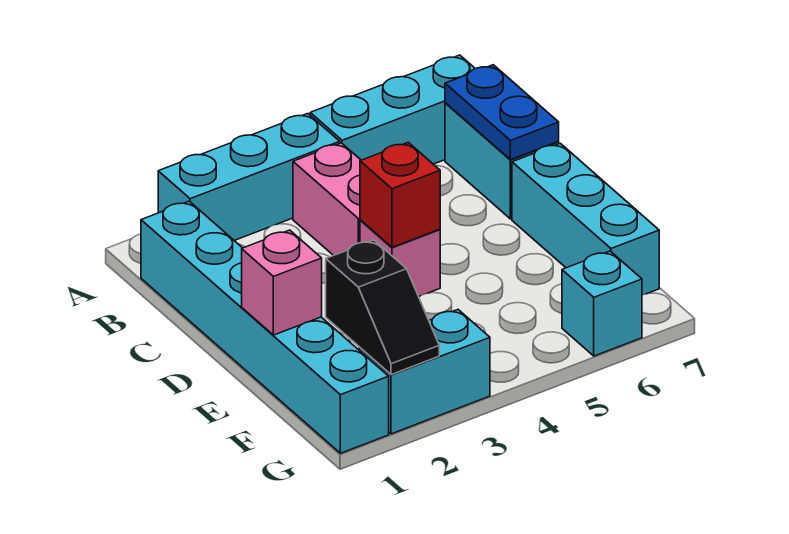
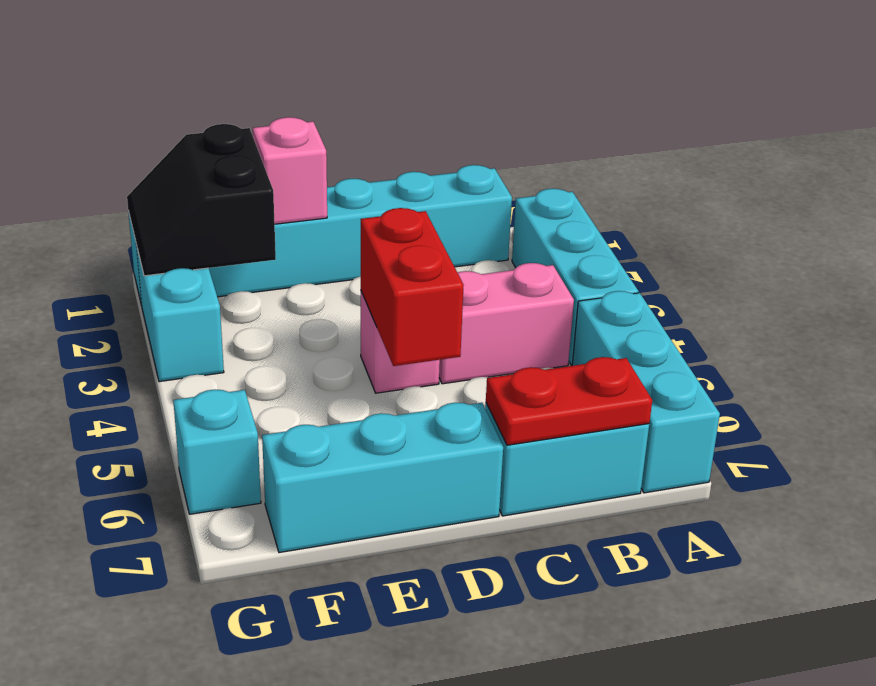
blue plate B7:C7 level 2 -> red plate B7:C7 level 2
red brick D4 level 2 -> red brick D4:D5 level 2
black slope F2:G2 level 2 top F -> black slope F1:G2 level 2 top F

